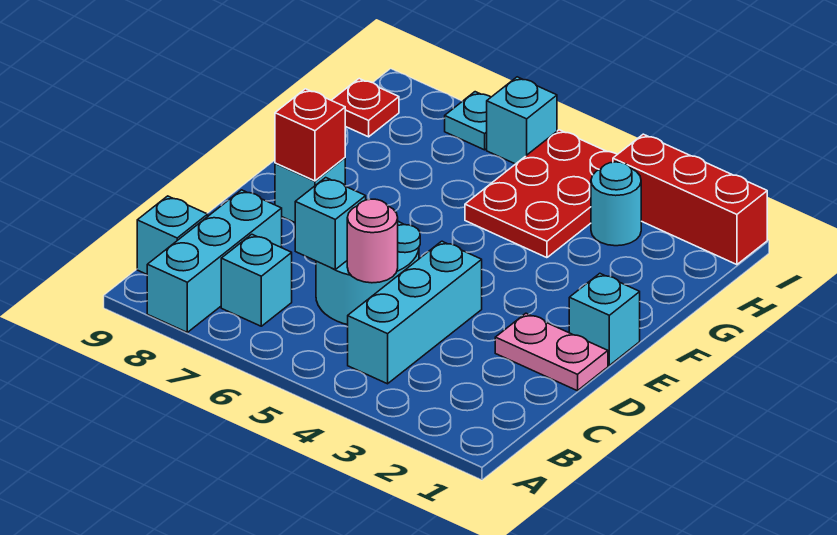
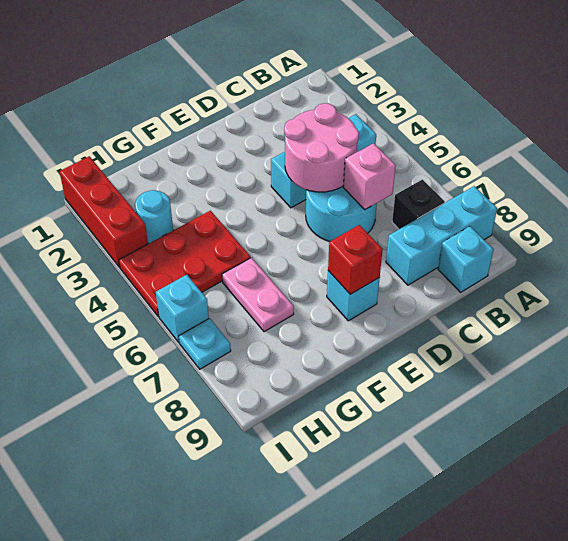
cyan brick B7 level 1 -> black brick B7 level 1
pink round brick C5 level 2 -> pink round brick C4:D5 level 2
cyan brick C6 level 2 -> pink brick C6 level 2
pink plate D1:D2 level 1 -> pink plate G6:G7 level 1
cyan brick E1 level 1 -> none
red plate H9 level 1 -> none

